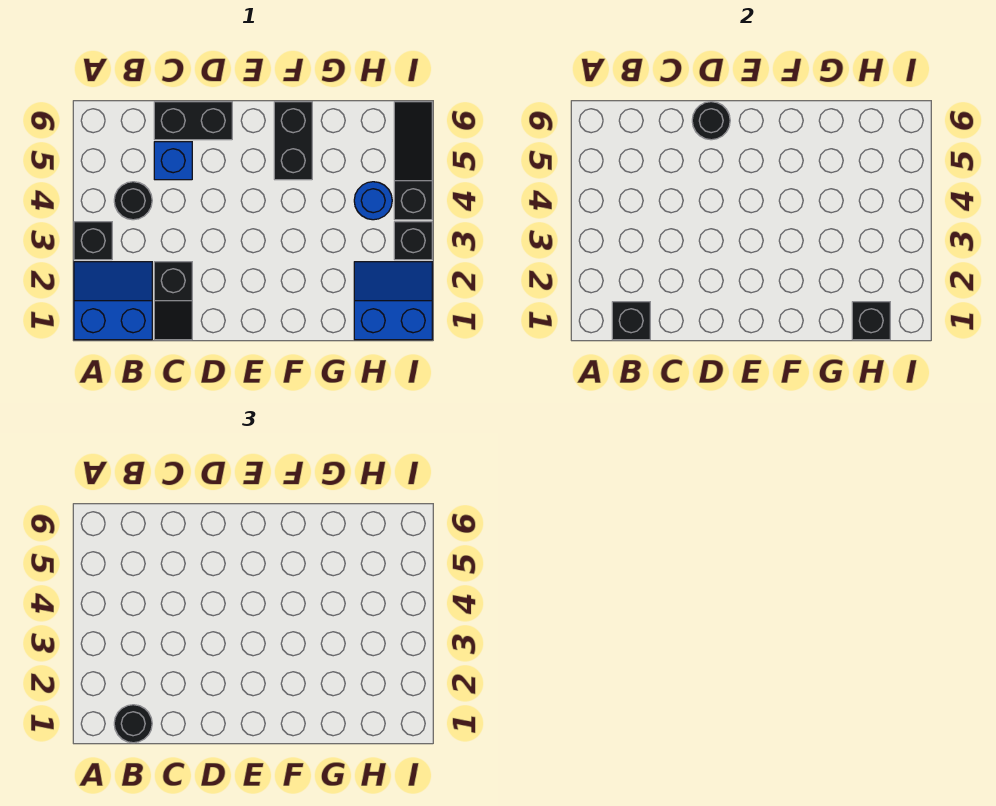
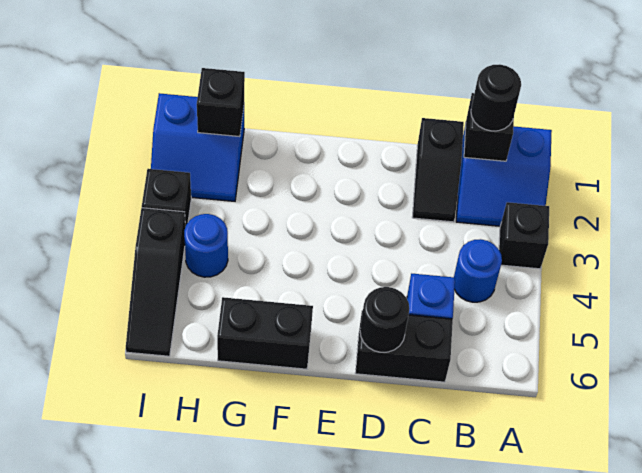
black round brick B4 level 1 -> blue round brick B4 level 1
black slope C1:C2 level 1 top 2 -> black slope C1:C2 level 1 top 1
black brick F5:F6 level 1 -> black brick F6:G6 level 1

